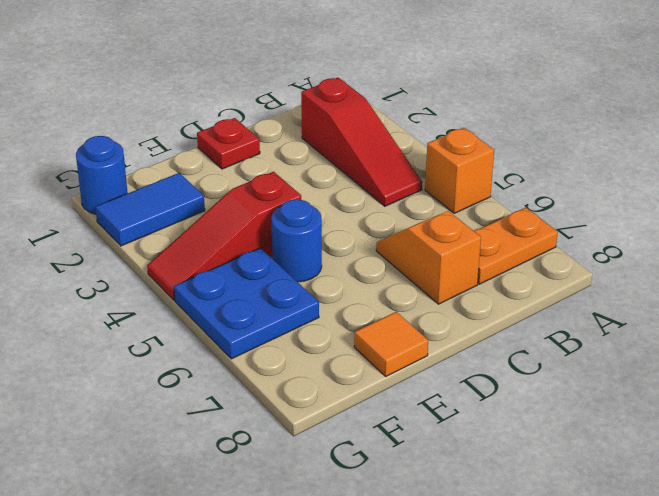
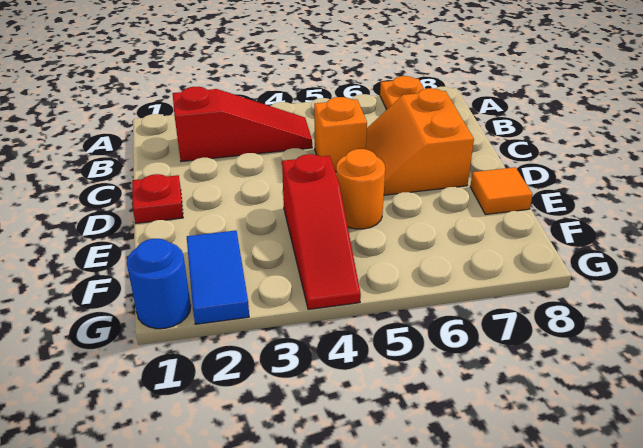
orange brick A5 level 1 -> orange brick C5 level 1
orange slope C6:C7 level 1 top 7 -> orange slope C6:D7 level 1 top 7
blue round brick E5 level 1 -> orange round brick E5 level 1
blue plate F5:G6 level 1 -> none

